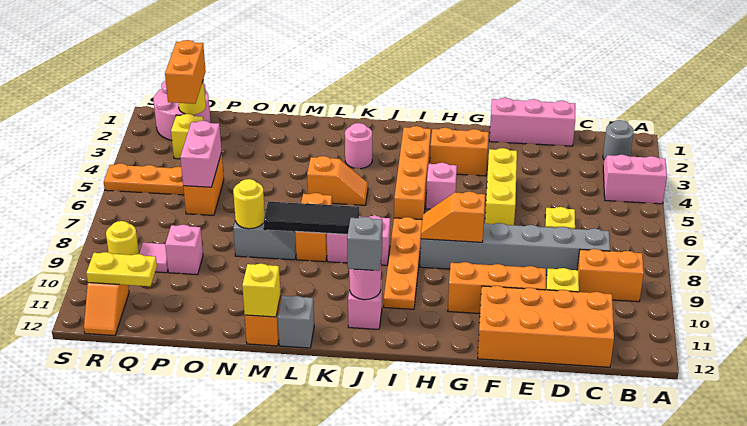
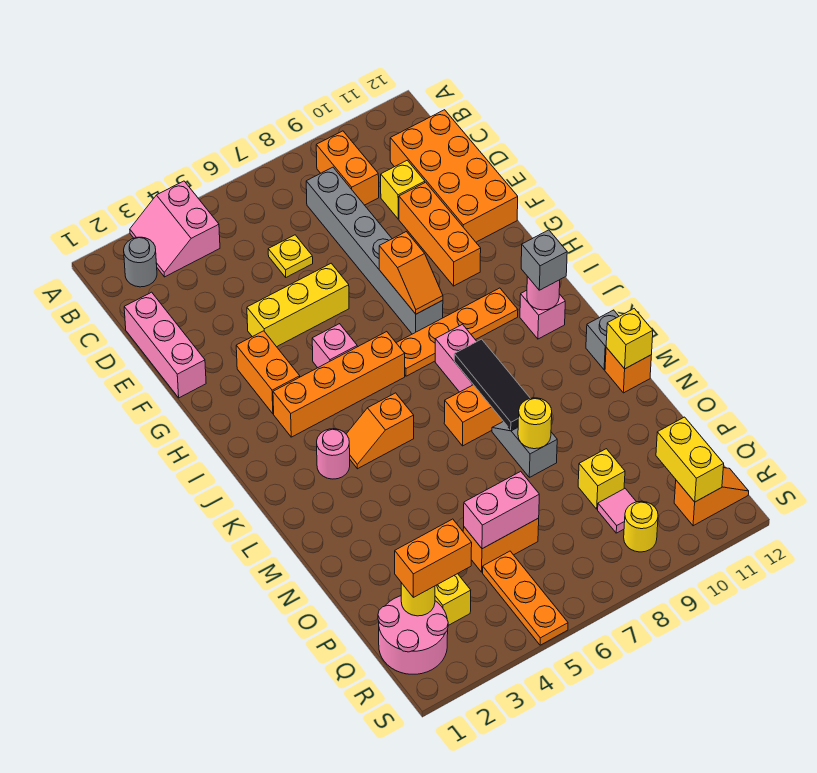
orange slope K5:L5 level 1 top L -> orange slope K4:K5 level 1 top 5
pink brick P9 level 1 -> yellow brick P9 level 1
yellow plate Q11:R11 level 2 -> yellow brick Q11:R11 level 2

